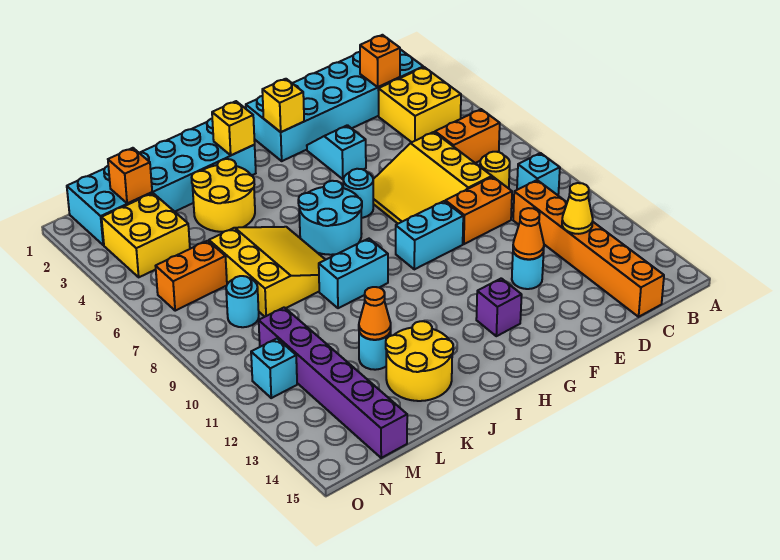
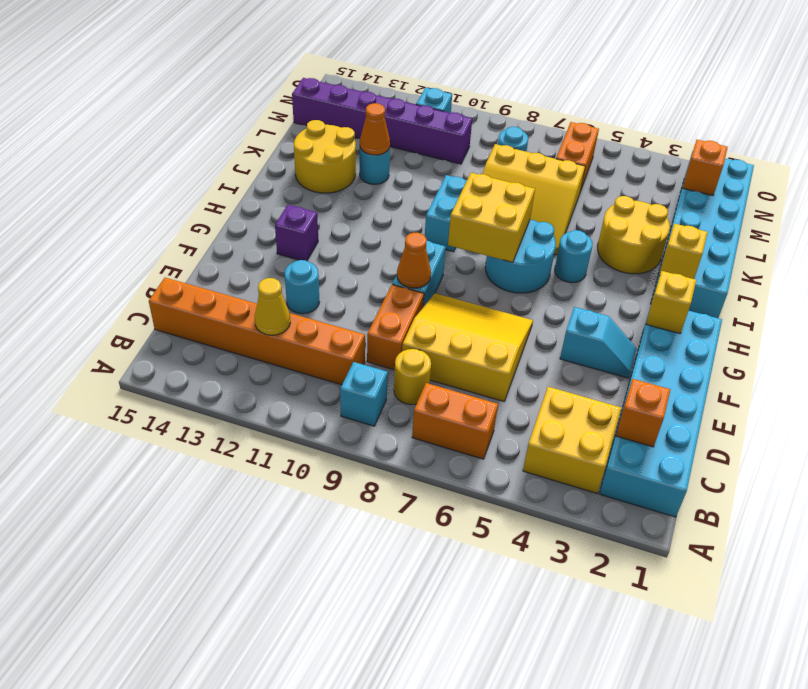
orange brick B6:C6 level 1 -> orange brick B6:B7 level 1
orange cone E12 level 2 -> orange cone F9 level 2
cyan round brick G6 level 1 -> cyan round brick I5 level 1
yellow brick M3:N4 level 1 -> yellow brick H7:I8 level 2

